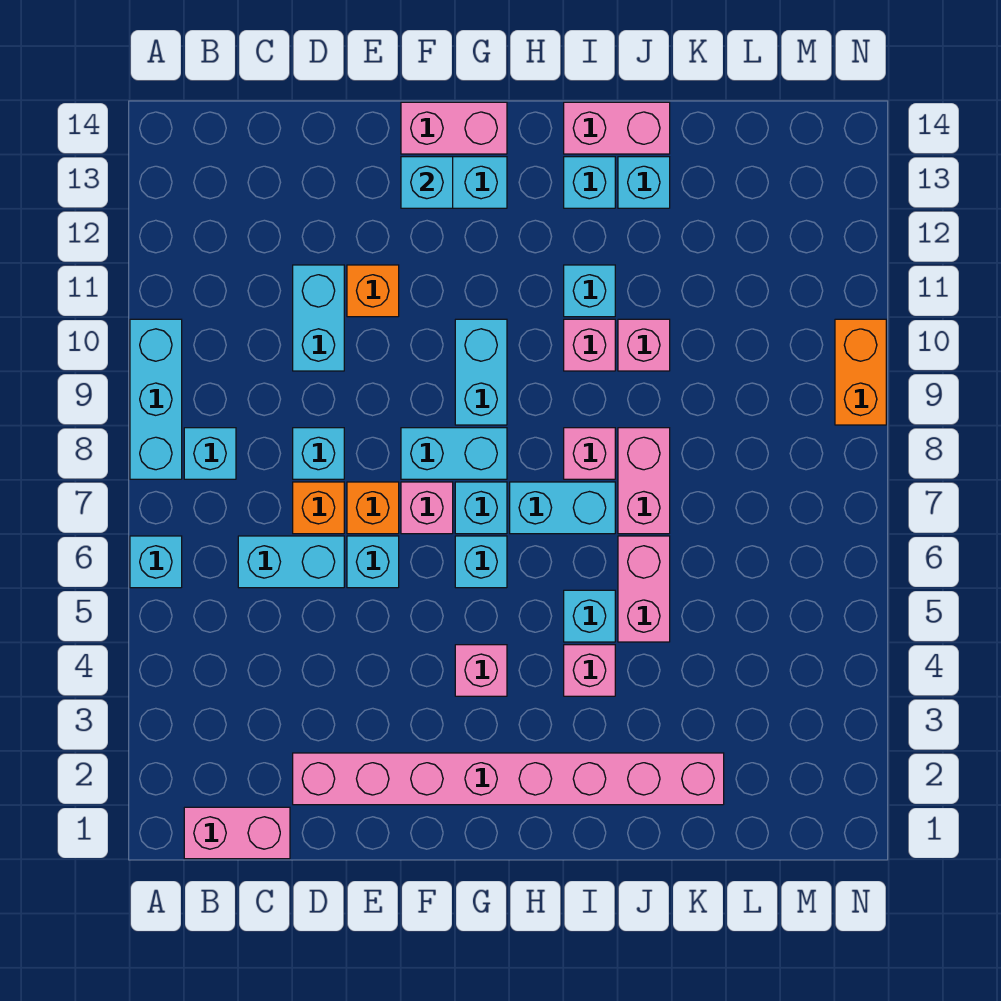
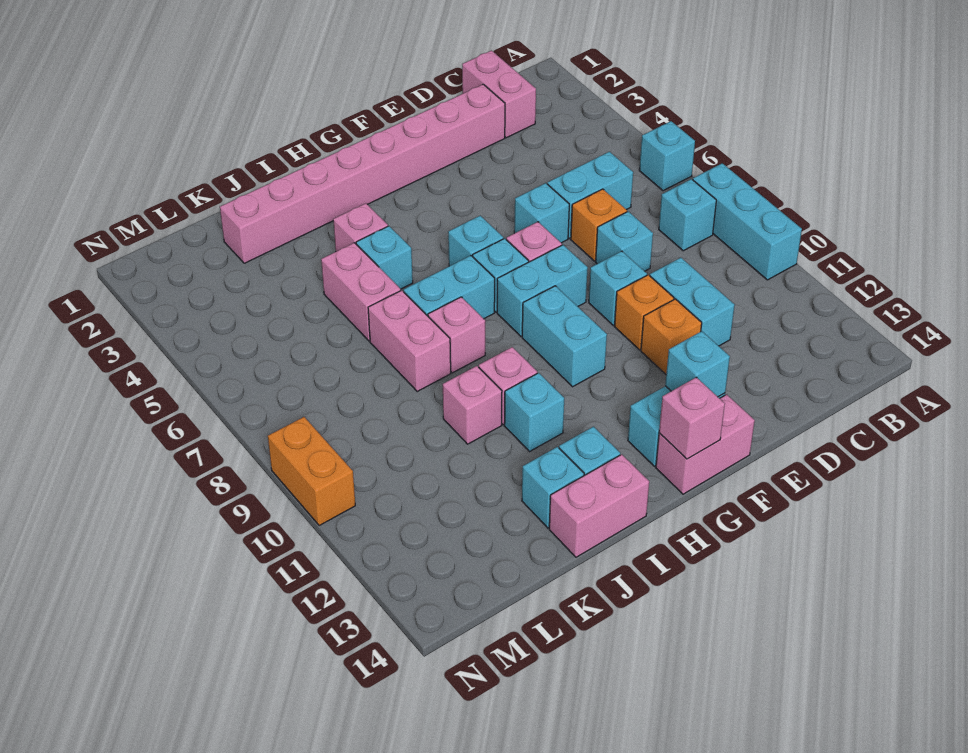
pink brick B1:C1 level 1 -> pink brick C1:C2 level 1
orange brick E7 level 1 -> orange brick E10 level 1
none -> cyan brick E9 level 1
pink brick G4 level 1 -> pink brick G14 level 2

